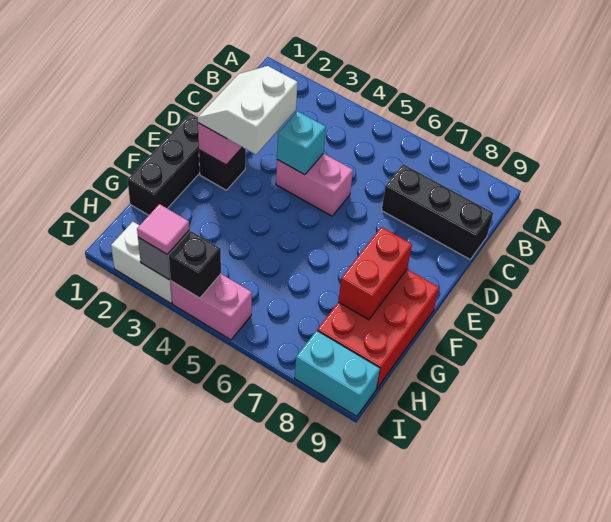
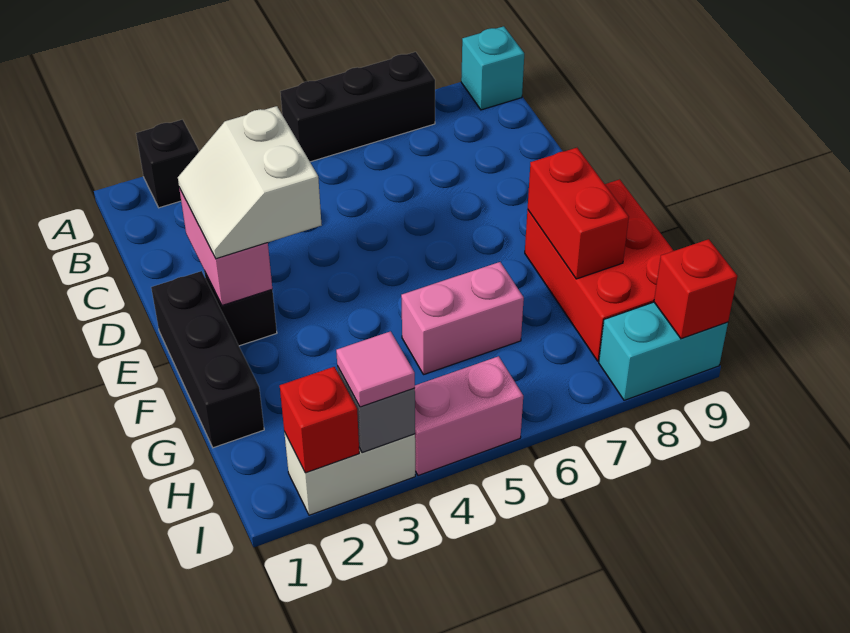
black brick C7:C9 level 1 -> black brick A5:A7 level 1
pink brick D4:D5 level 1 -> pink brick G5:G6 level 1
cyan brick D4 level 2 -> cyan brick A9 level 1
none -> red brick I2 level 2
black brick I4 level 2 -> black brick A2 level 1
none -> red brick I9 level 2

